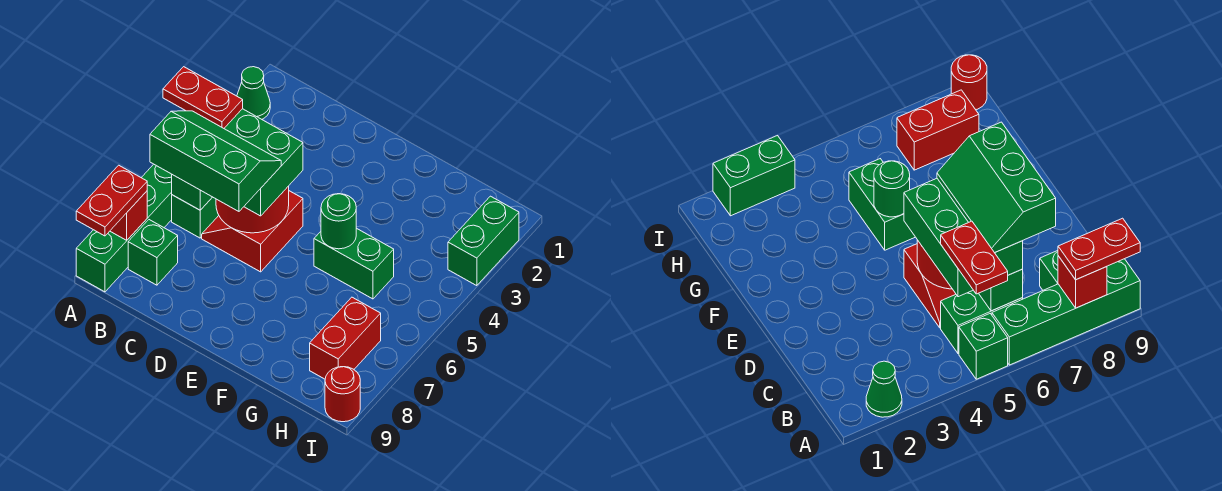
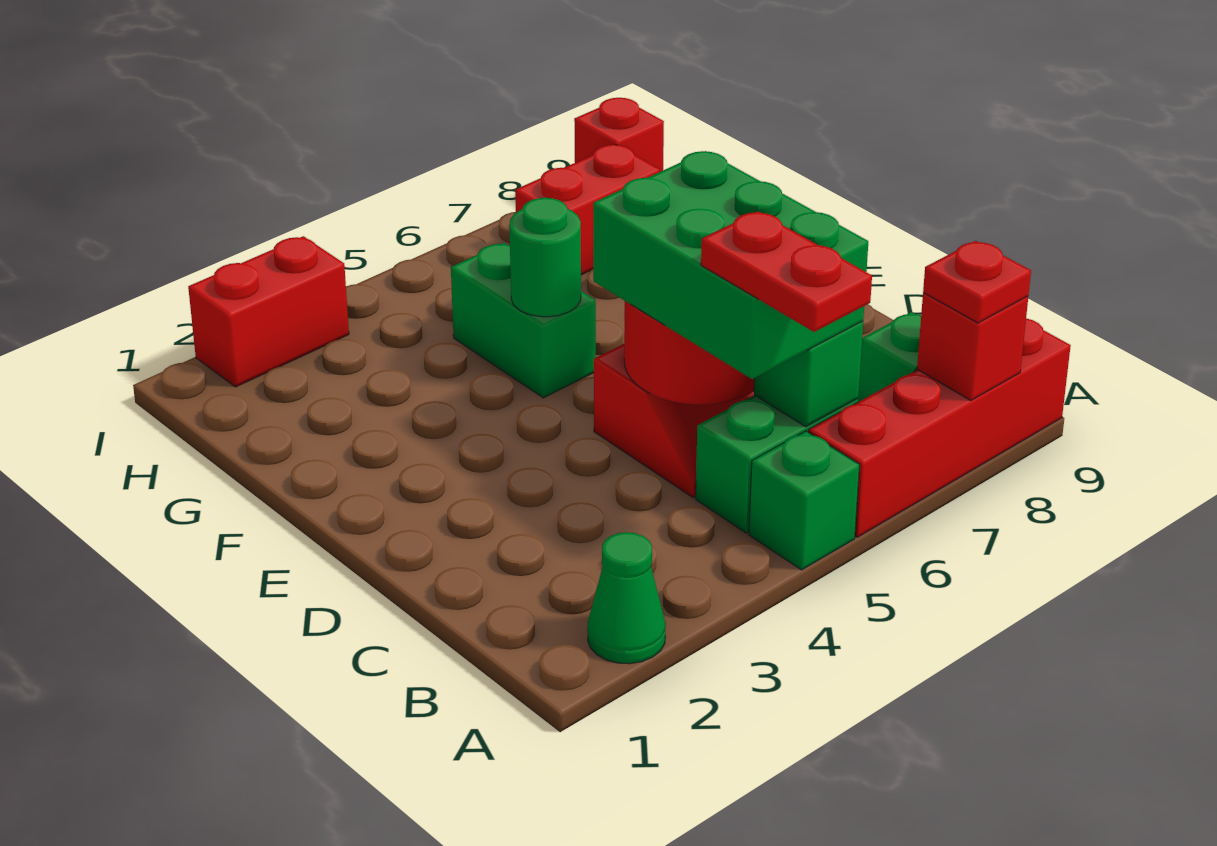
green brick A6:A9 level 1 -> red brick A6:A9 level 1
red plate A8:A9 level 3 -> red plate A8 level 3
green slope B6:D7 level 4 top 7 -> none
green brick I2:I3 level 1 -> red brick I2:I3 level 1
red round brick I9 level 1 -> red brick I9 level 1

